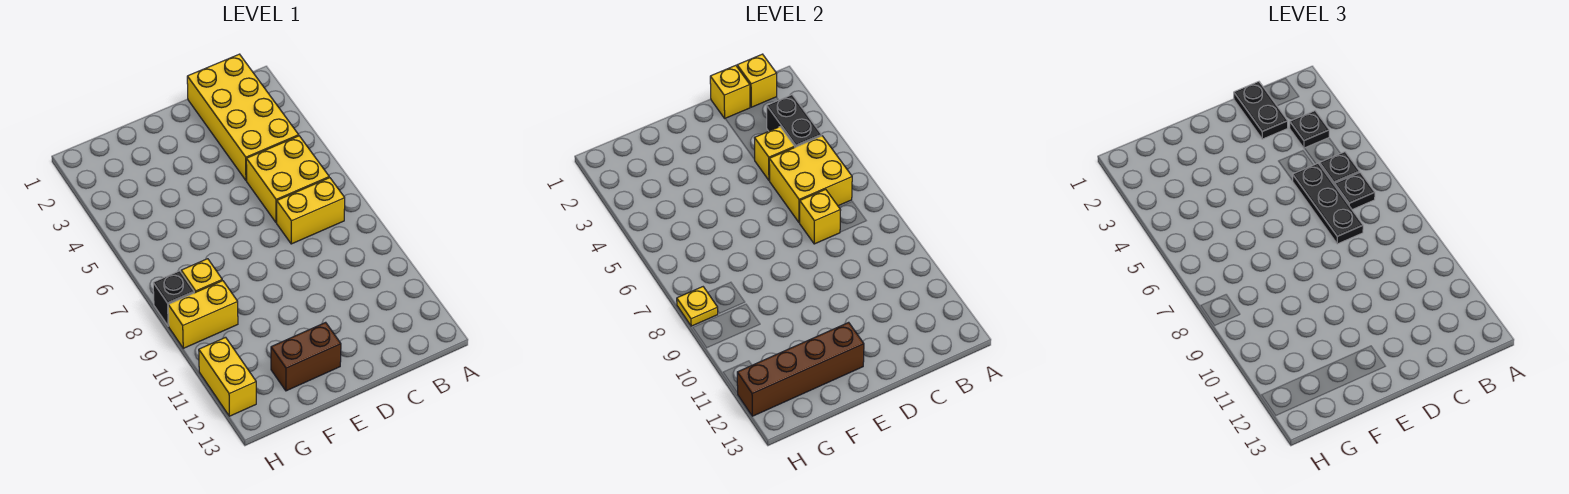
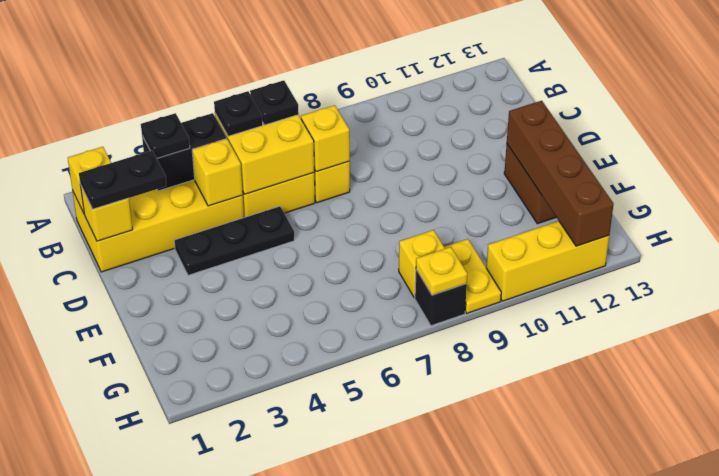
black plate C5:C7 level 3 -> black plate D3:D5 level 1
yellow brick G9:H9 level 1 -> yellow plate G9:H9 level 1
yellow brick H11:H12 level 1 -> yellow brick H10:H12 level 1

